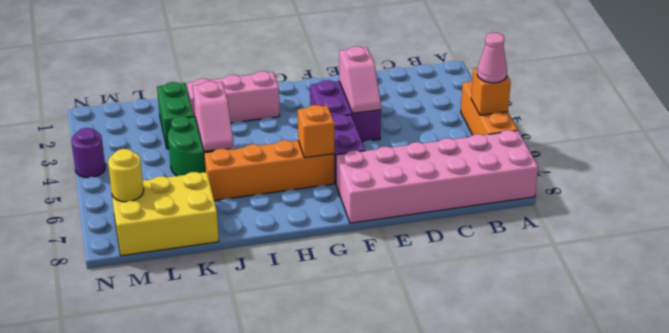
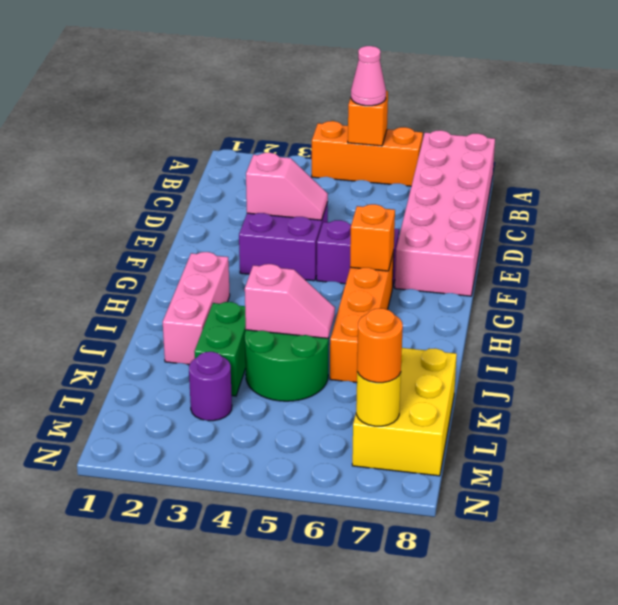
green brick K2:K3 level 1 -> green brick J3:K3 level 1
none -> orange round brick M7 level 3
purple round brick N4 level 1 -> purple round brick L3 level 1

